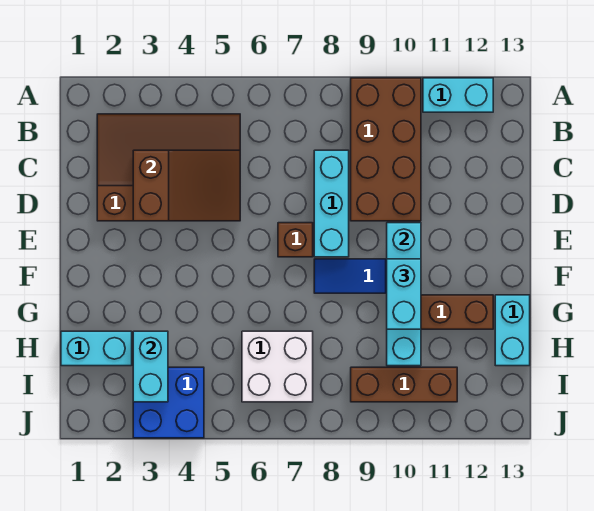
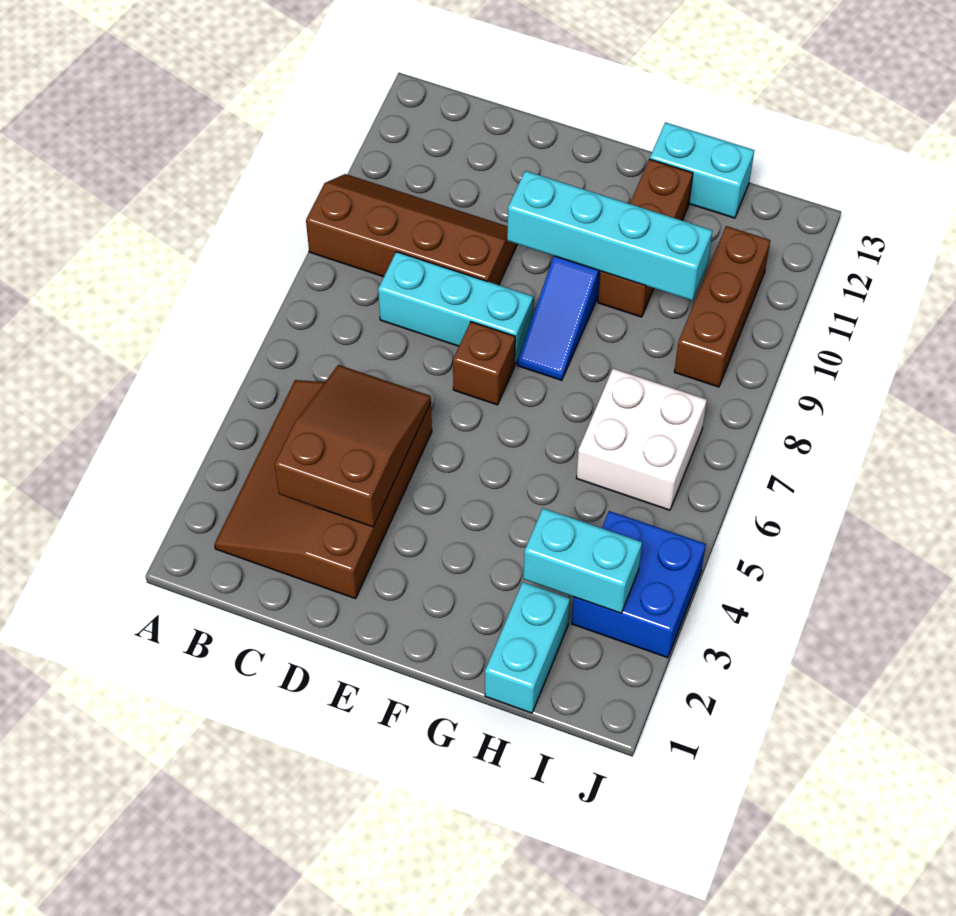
brown brick A9:D10 level 1 -> brown slope A9:D10 level 1 top 9
cyan brick A11:A12 level 1 -> none
cyan brick F10:G10 level 3 -> none

